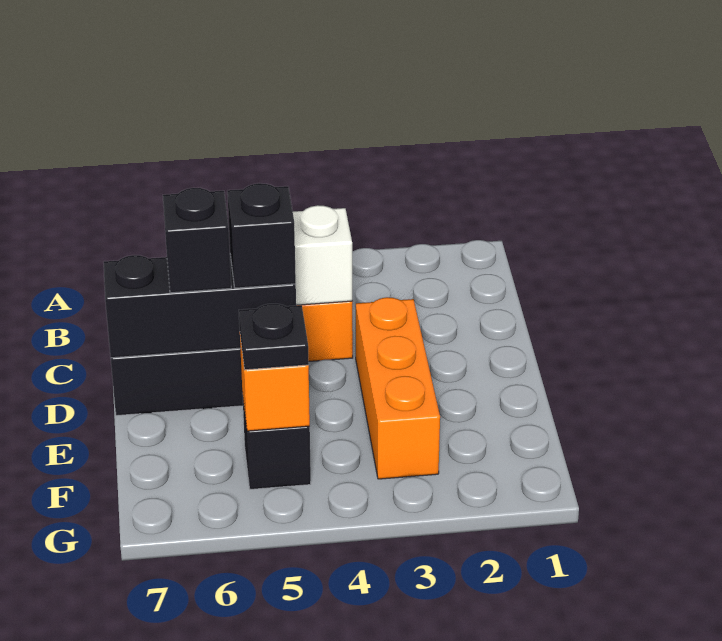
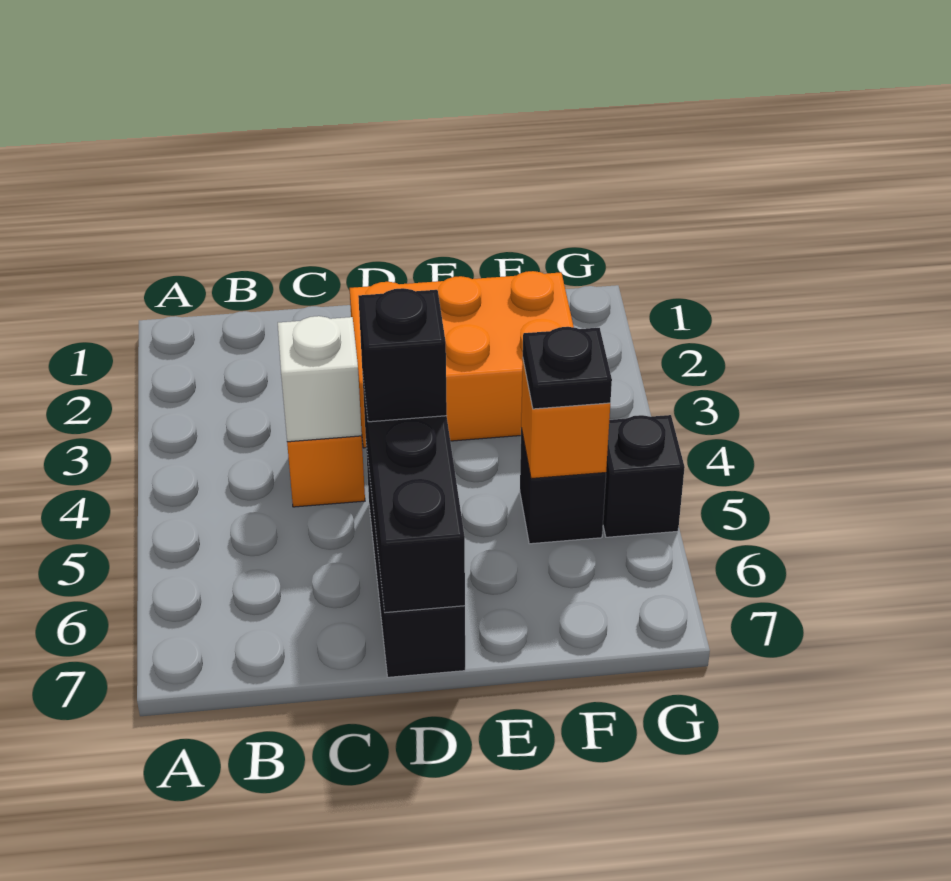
orange brick D3:F3 level 1 -> orange brick D2:F3 level 1
black brick D6 level 3 -> black brick G5 level 1

